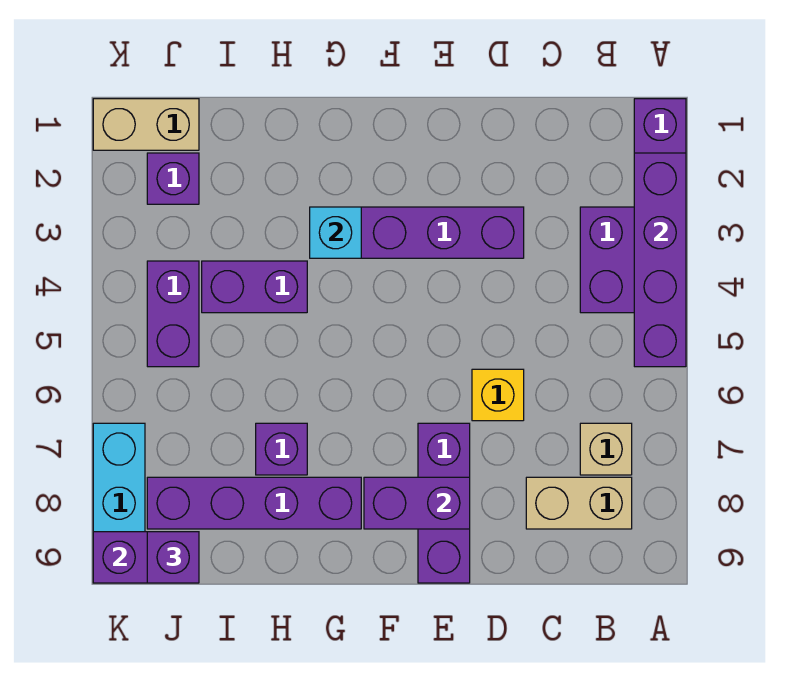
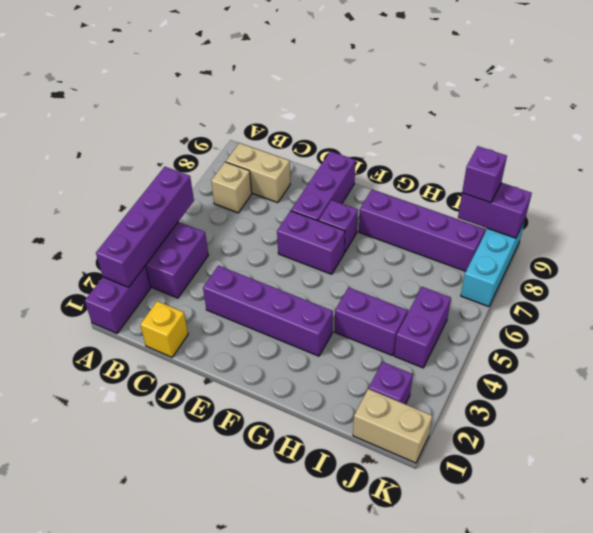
yellow brick D6 level 1 -> yellow brick C1 level 1
purple brick E8:F8 level 2 -> purple brick E6:F6 level 1
cyan brick G3 level 2 -> none
purple brick H7 level 1 -> purple brick F7 level 1

